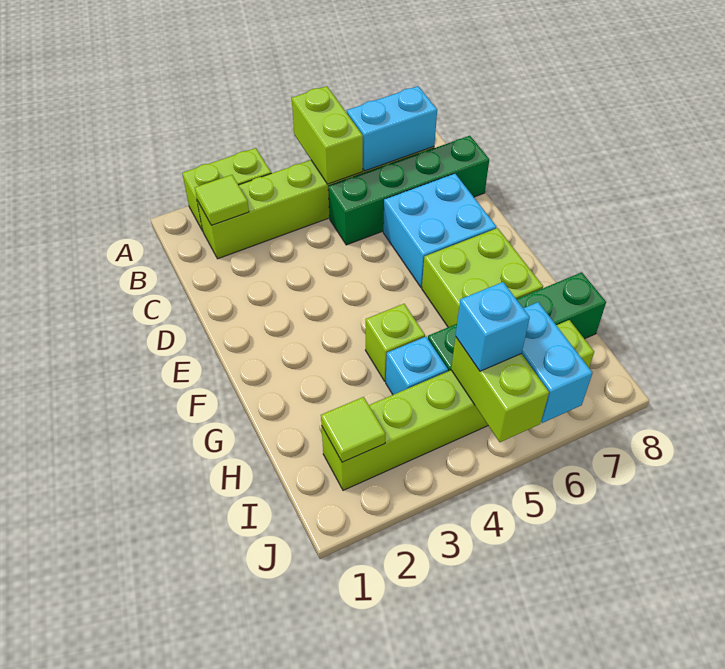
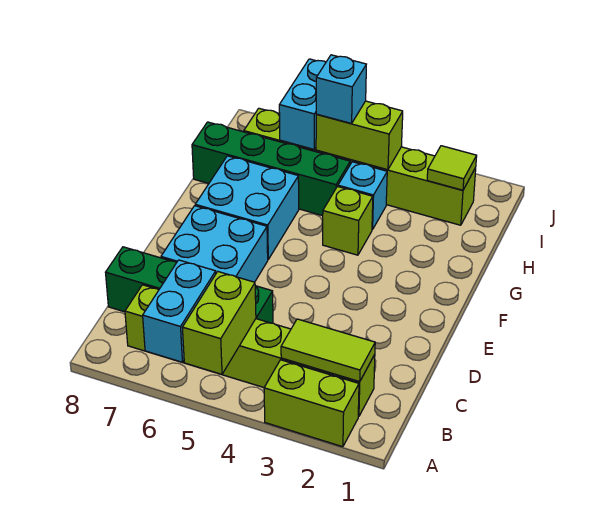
lime tile B2 level 2 -> lime tile B2:B3 level 2
cyan brick B6:B7 level 2 -> cyan brick A6:B6 level 2
lime brick F6:G7 level 1 -> cyan brick F6:G7 level 1
lime brick I5:J5 level 2 -> lime brick I4:I5 level 2

